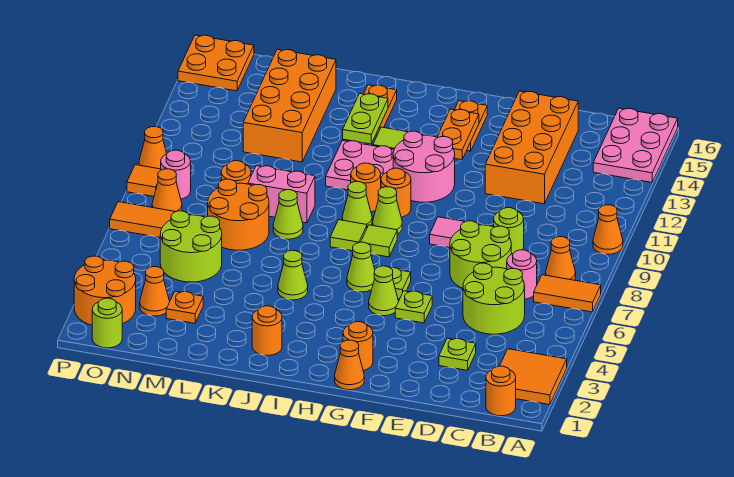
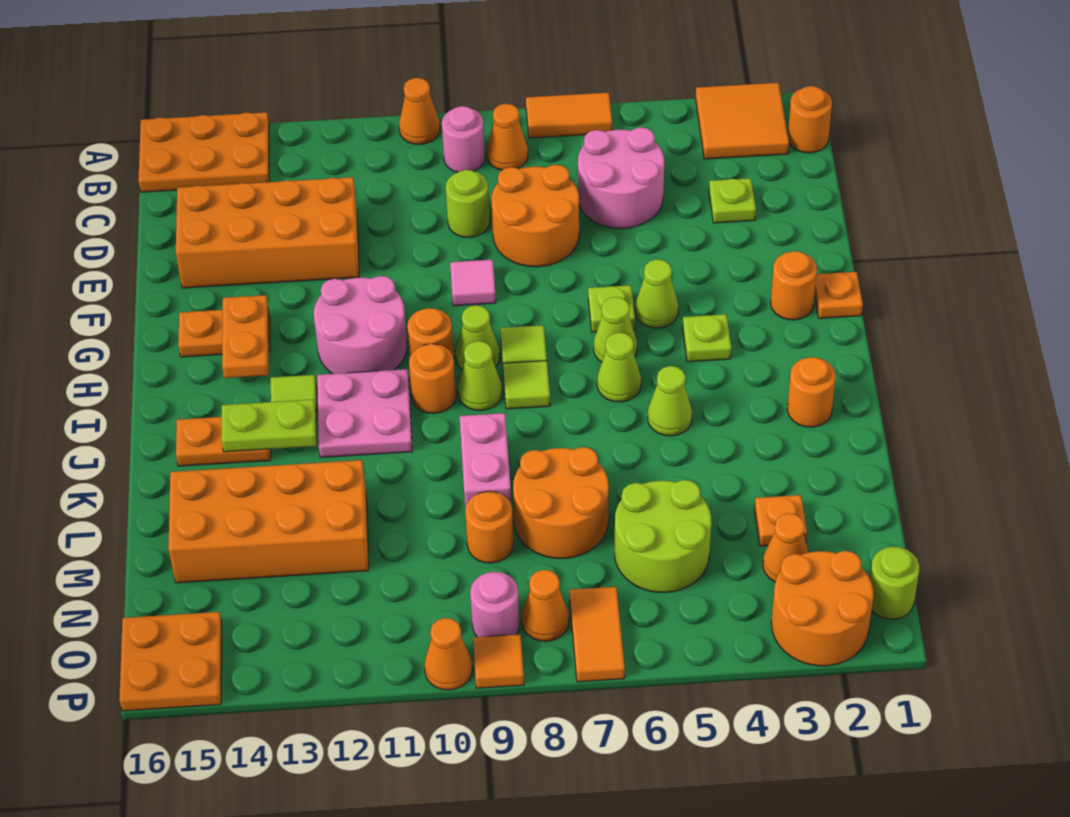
orange tile A7:B7 level 1 -> orange tile A6:A7 level 1
pink plate A14:B16 level 1 -> orange plate A14:B16 level 1
lime round brick C5:D6 level 1 -> pink round brick C5:D6 level 1
pink round brick C7 level 1 -> pink round brick B9 level 1
lime round brick D7:E8 level 1 -> orange round brick D7:E8 level 1
lime plate F5 level 1 -> lime plate H4 level 1
orange cone G1 level 1 -> orange plate G1 level 1
orange plate G13:G14 level 2 -> orange plate G14:H14 level 2
lime cone K8 level 1 -> lime cone I6 level 1

